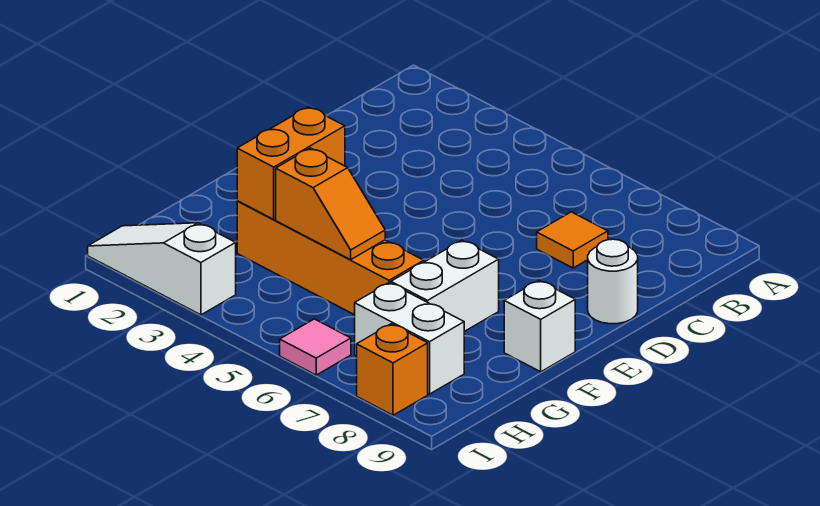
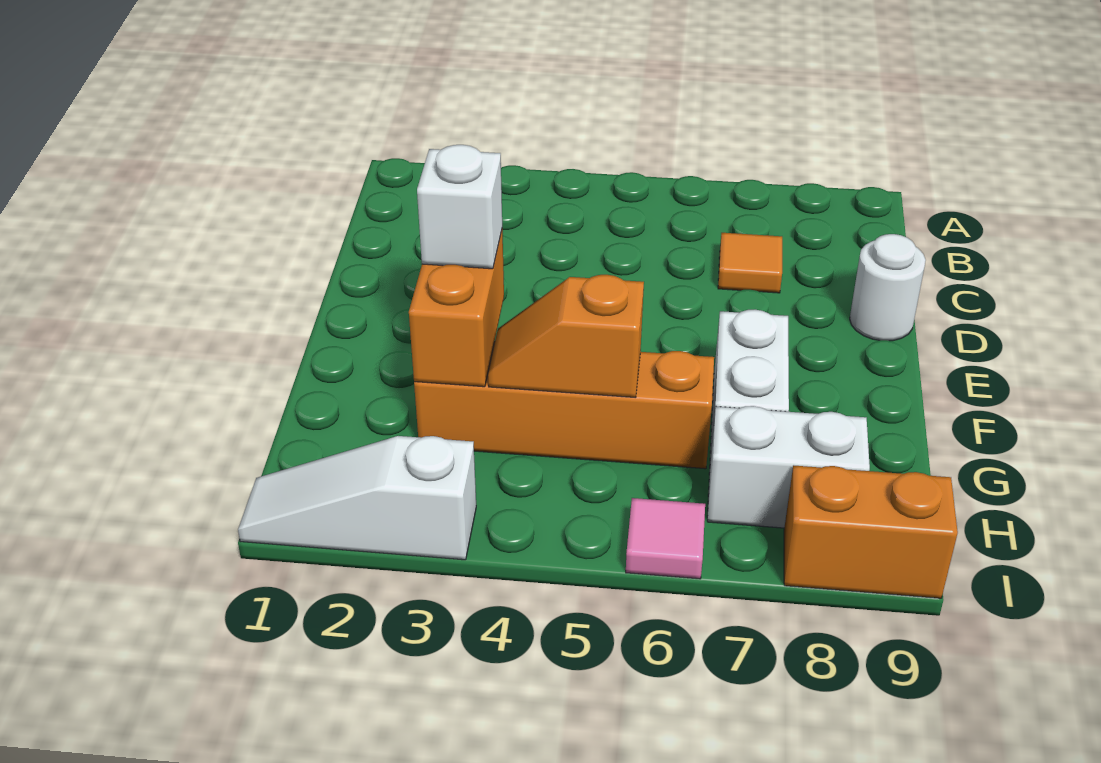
white brick F9 level 1 -> white brick F3 level 3
orange slope G4:G5 level 2 top 4 -> orange slope G4:G5 level 2 top 5
orange brick I8 level 1 -> orange brick I8:I9 level 1

